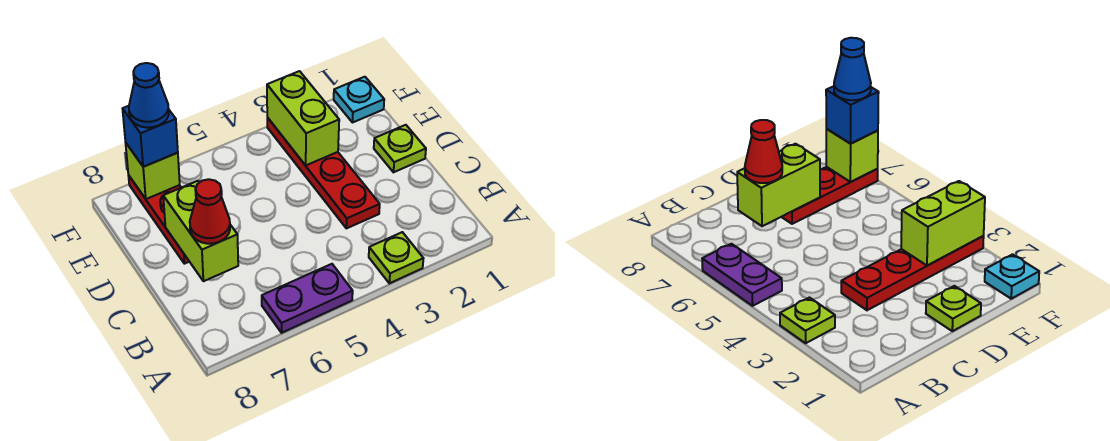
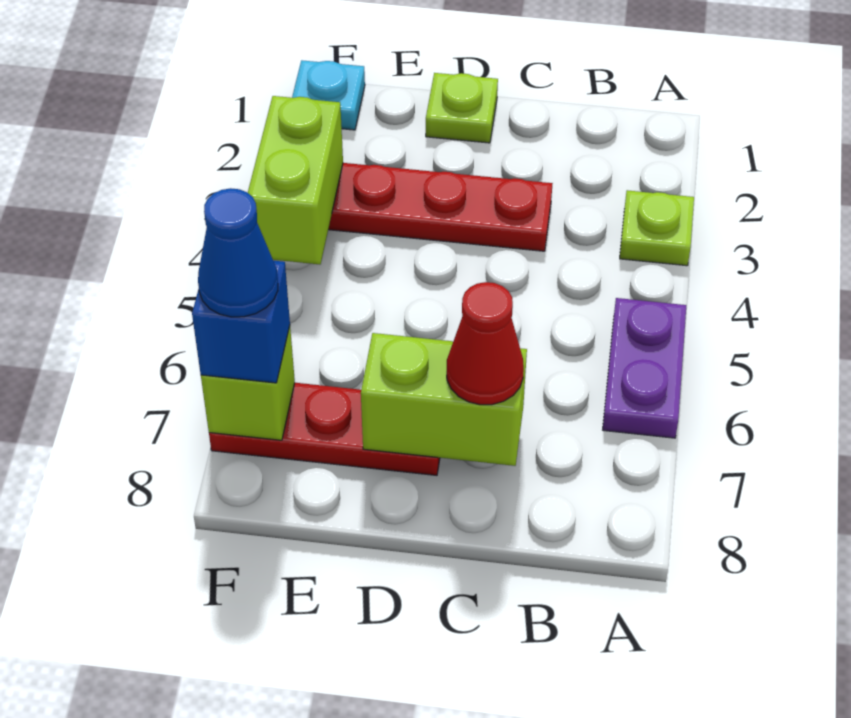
lime brick E3:F3 level 2 -> lime brick F3:F4 level 2

